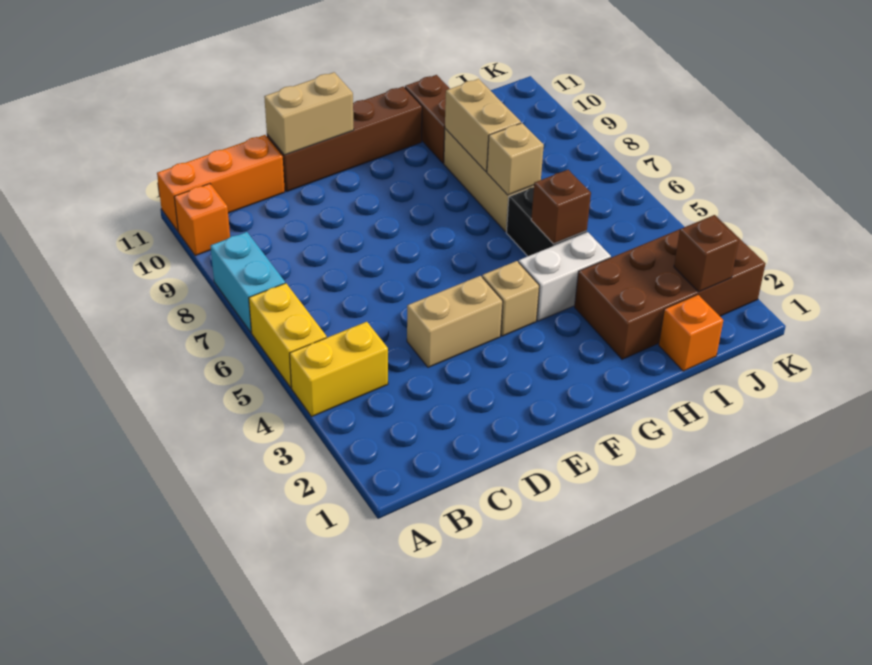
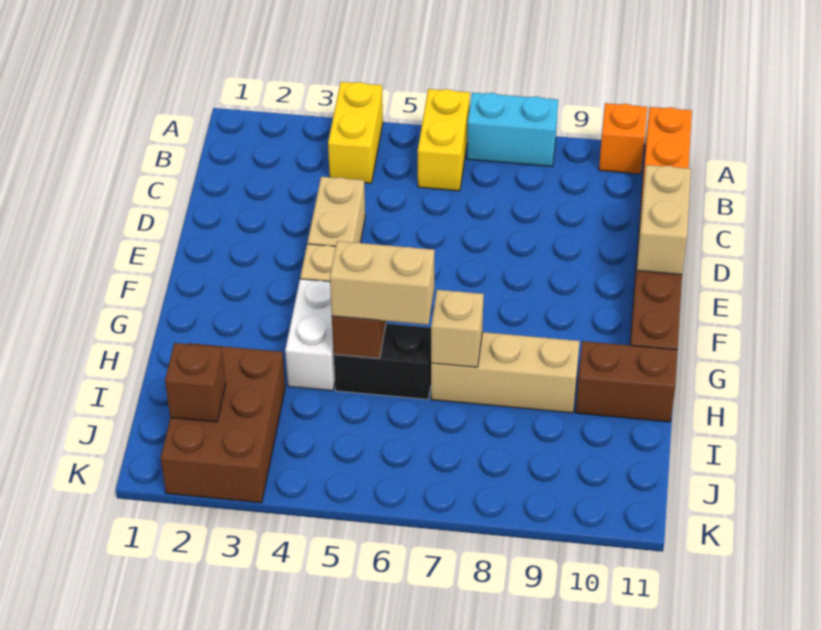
yellow brick A5:A6 level 1 -> yellow brick A6:B6 level 1
brown brick H2:K3 level 1 -> brown brick I2:K3 level 1
tan brick H8:H9 level 2 -> tan brick H5:H6 level 3
orange brick I1 level 1 -> none

